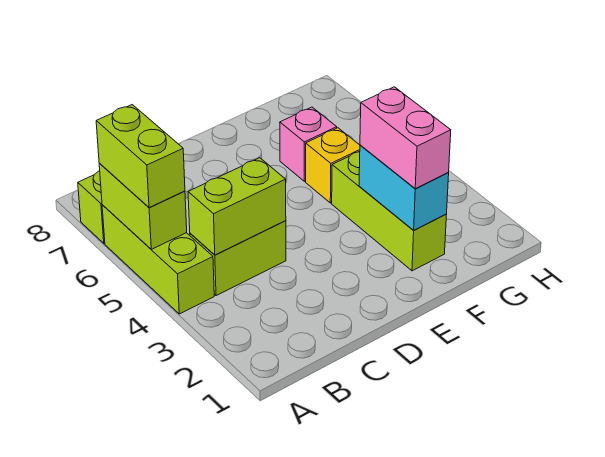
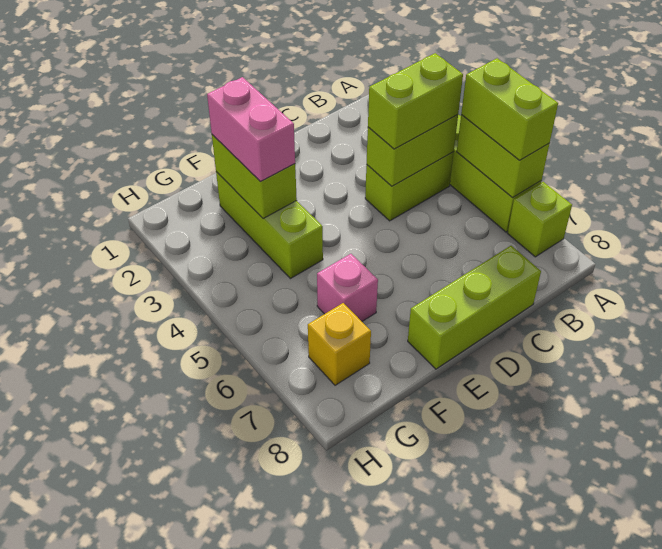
none -> lime brick B4:C4 level 3
none -> lime brick C8:E8 level 1
cyan brick F2:F3 level 2 -> lime brick F2:F3 level 2
yellow brick F5 level 1 -> yellow brick G7 level 1

